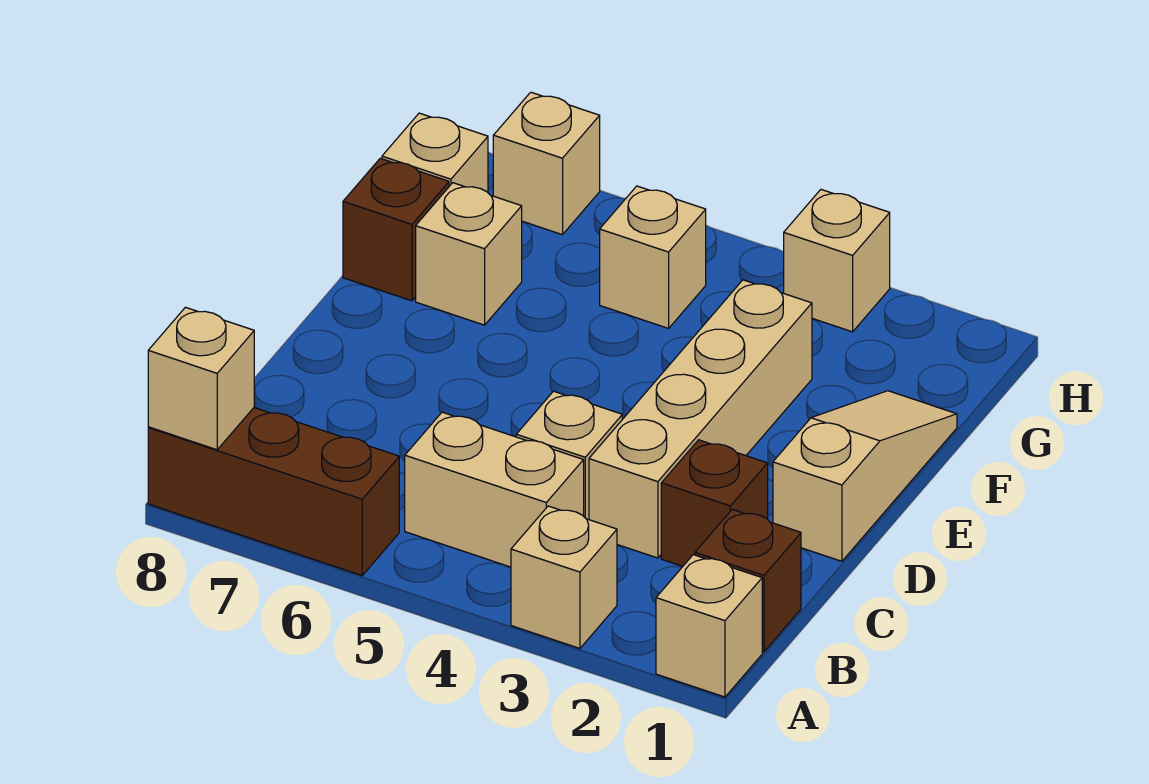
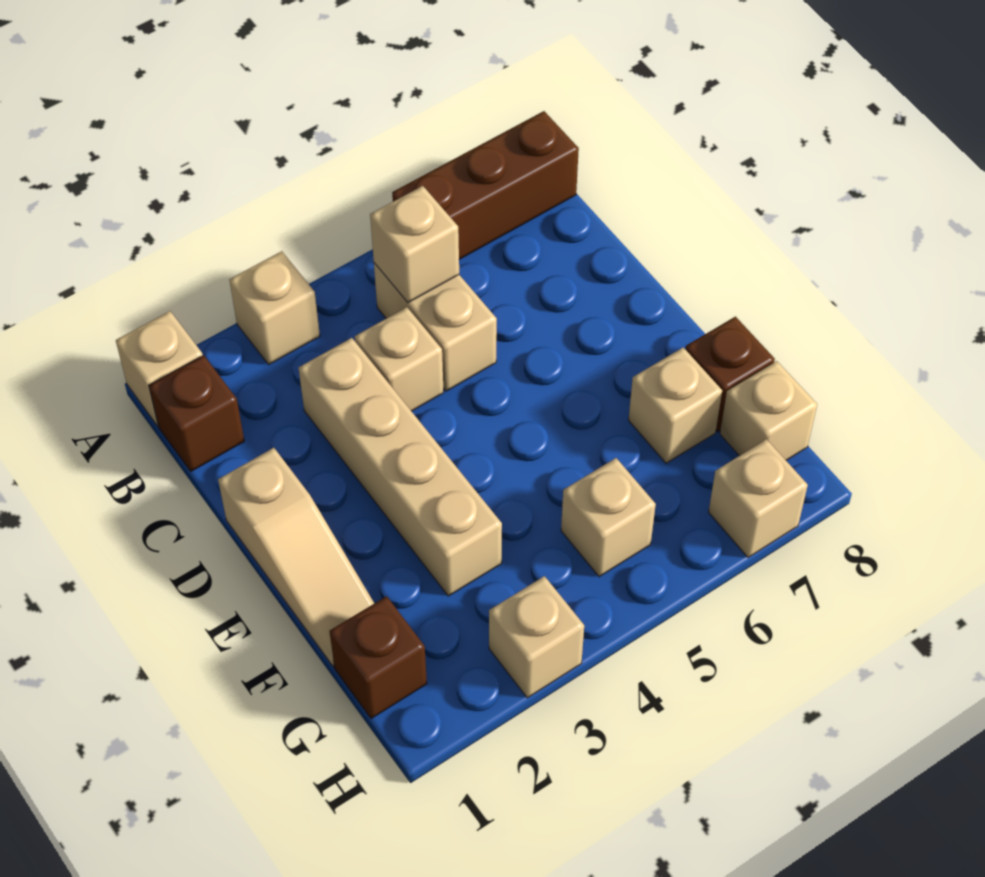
tan brick A8 level 2 -> tan brick B5 level 2
tan brick B4:B5 level 1 -> tan brick B5:C5 level 1
brown brick C2 level 1 -> brown brick G1 level 1

